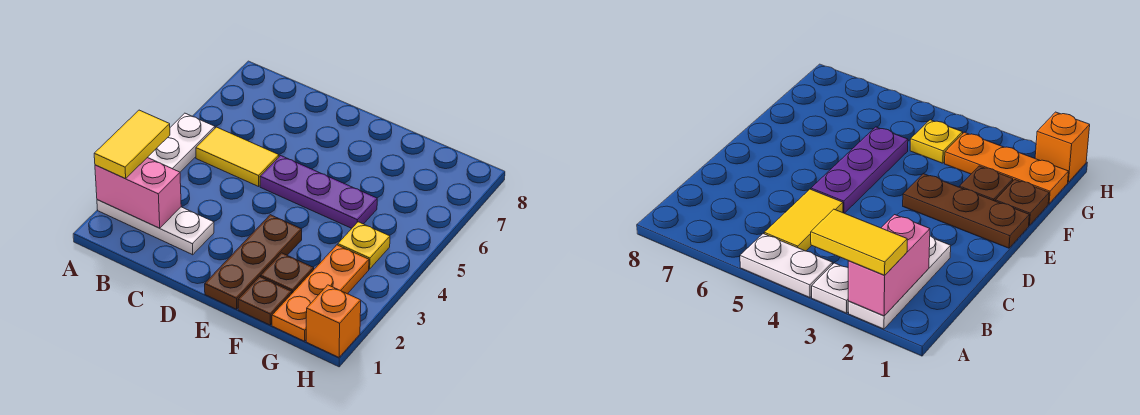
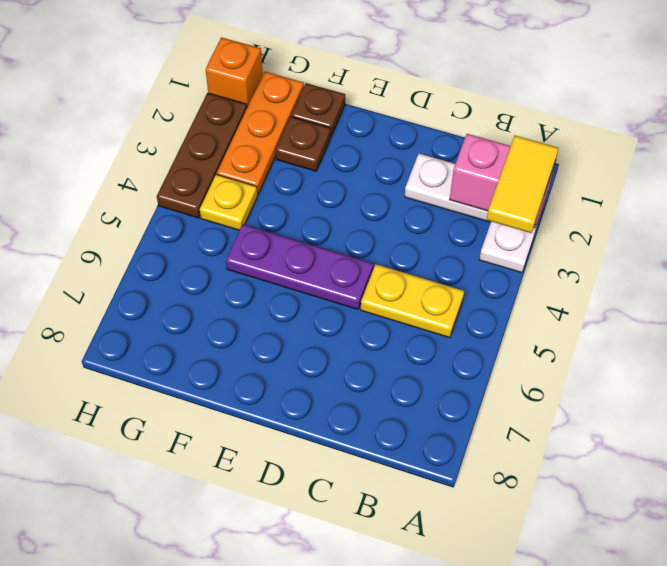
white plate A4:A5 level 1 -> none
yellow tile B5:C5 level 1 -> yellow plate B5:C5 level 1
brown plate E1:E3 level 1 -> brown plate H2:H4 level 1

